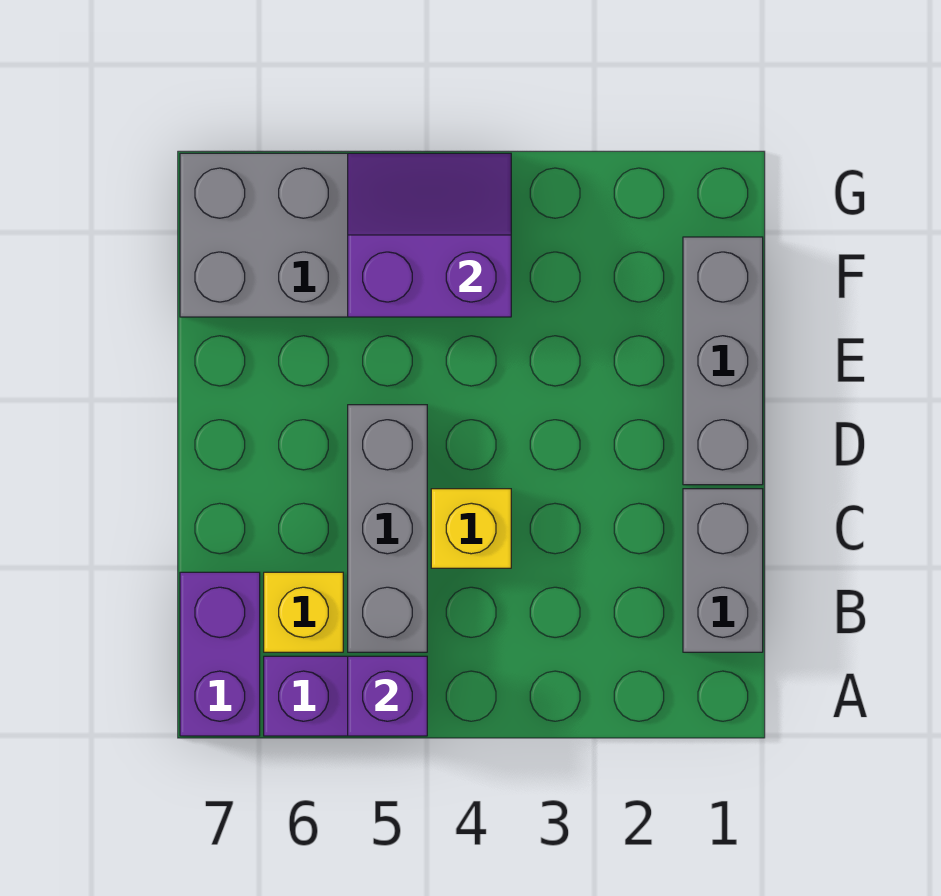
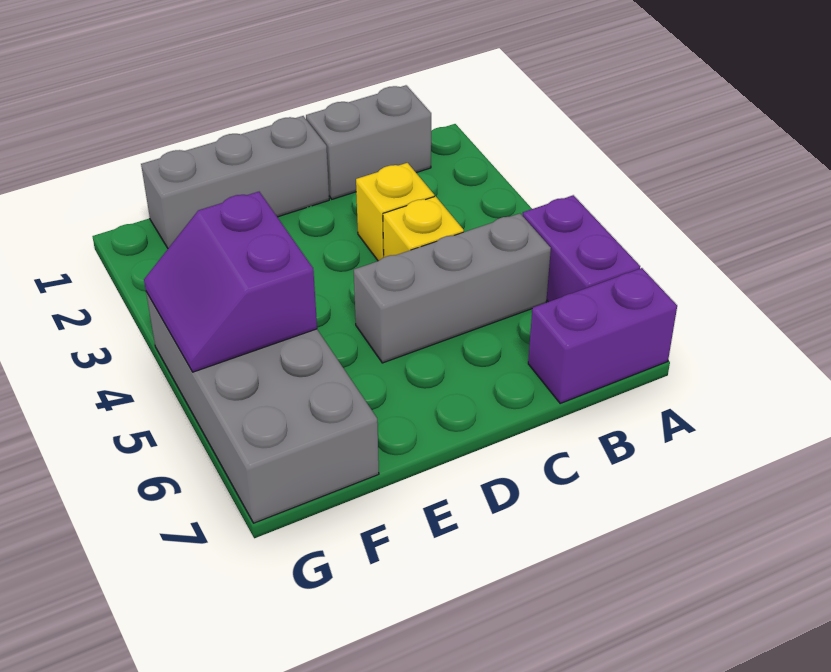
purple brick A5 level 2 -> none
yellow brick B6 level 1 -> yellow brick C3 level 1

